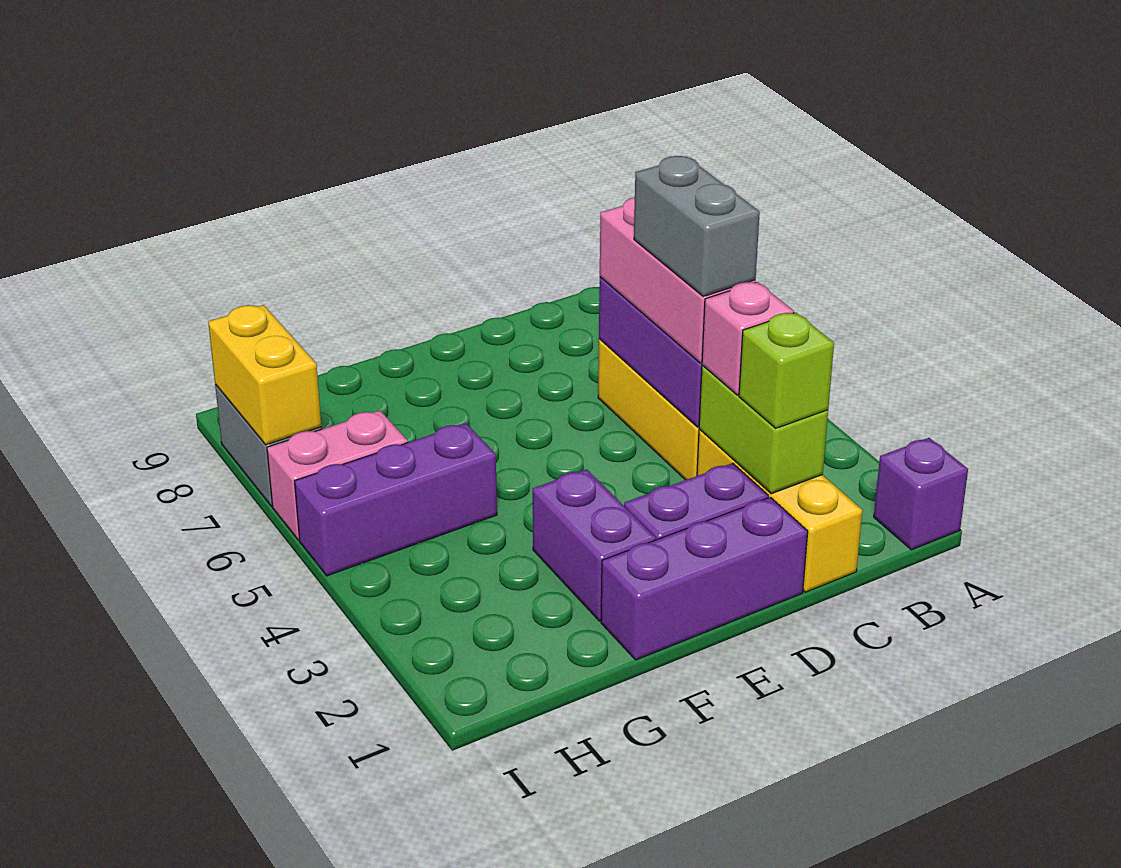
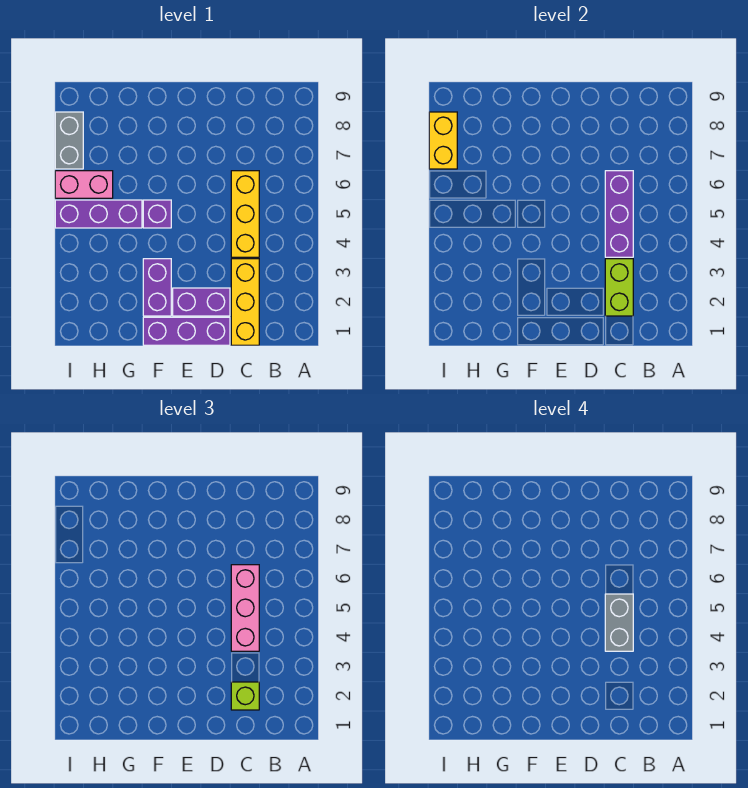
purple brick A1 level 1 -> purple brick F5 level 1
pink brick C3 level 3 -> none

